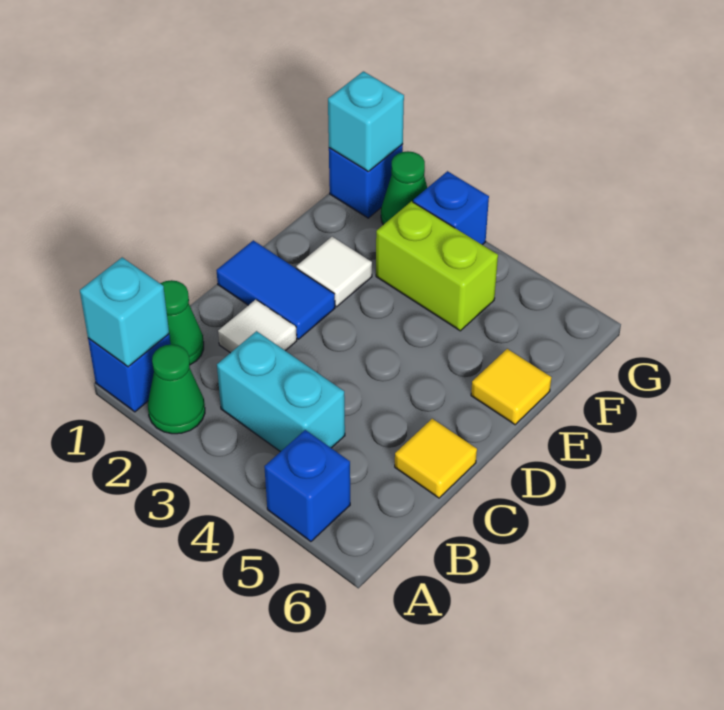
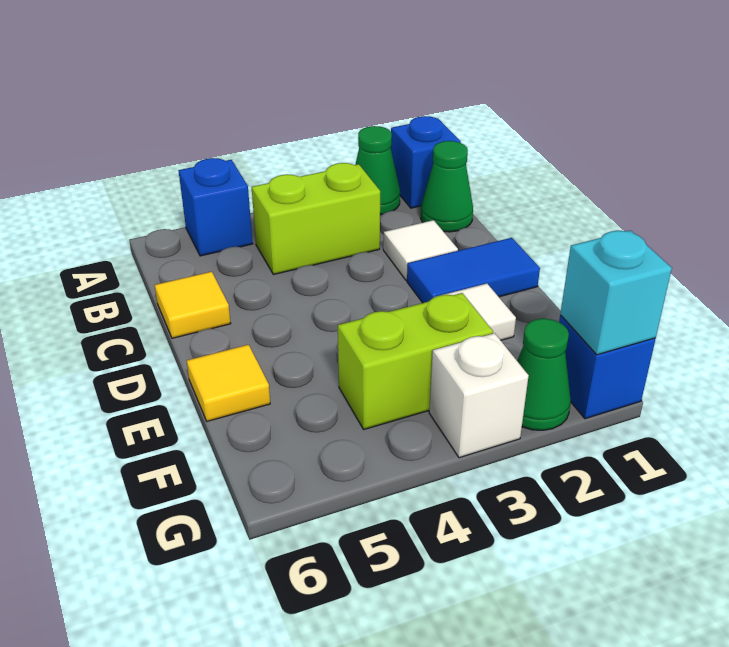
cyan brick A1 level 2 -> none
cyan brick B3:B4 level 1 -> lime brick B3:B4 level 1
blue brick G3 level 1 -> white brick G3 level 1

